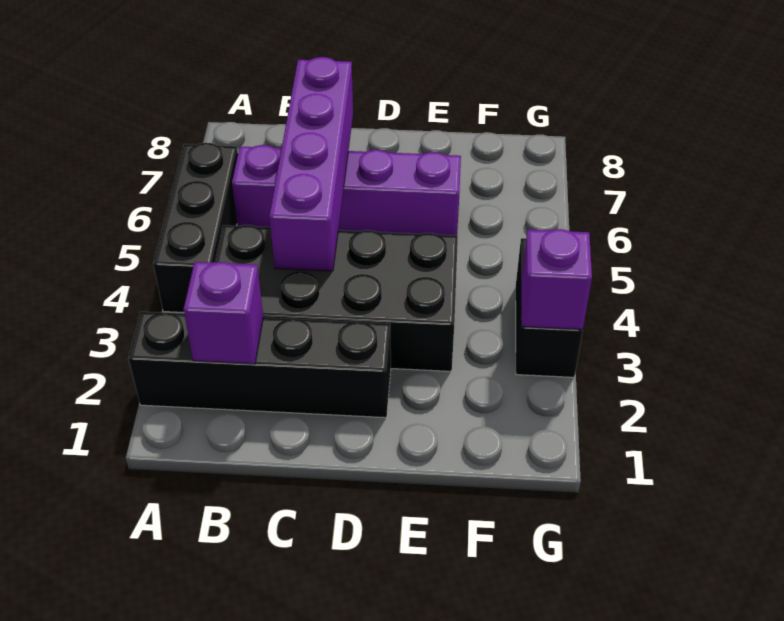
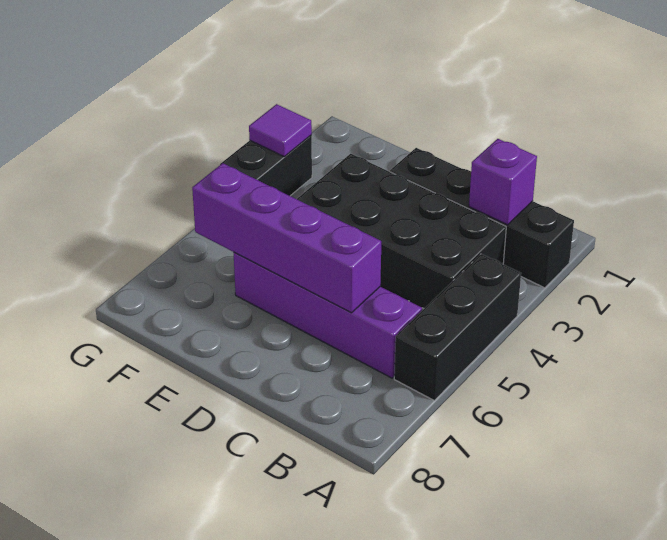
purple brick C4:C7 level 2 -> purple brick C6:F6 level 2
purple brick G3 level 2 -> purple tile G3 level 2

